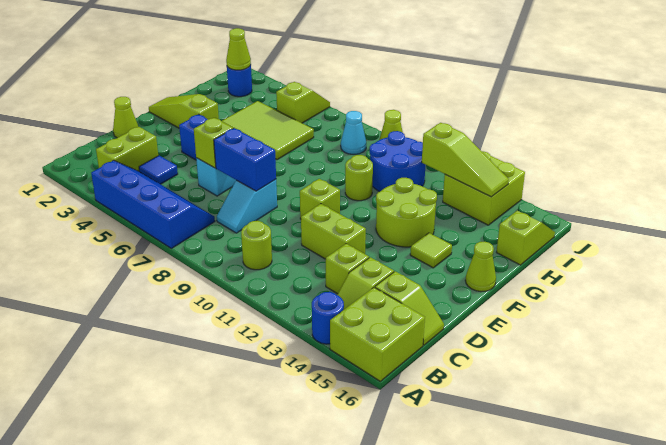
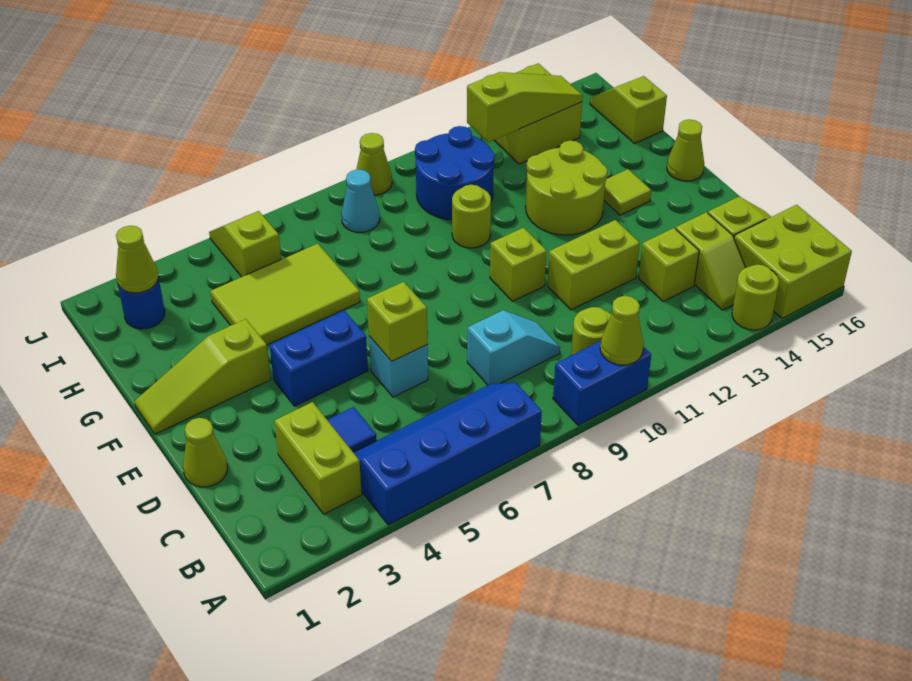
none -> lime cone A10 level 2
blue round brick A14 level 1 -> lime round brick A14 level 1
cyan slope C8:D8 level 1 top D -> cyan slope C8:C9 level 1 top 8
blue brick D7:D8 level 2 -> blue brick A9:A10 level 1

